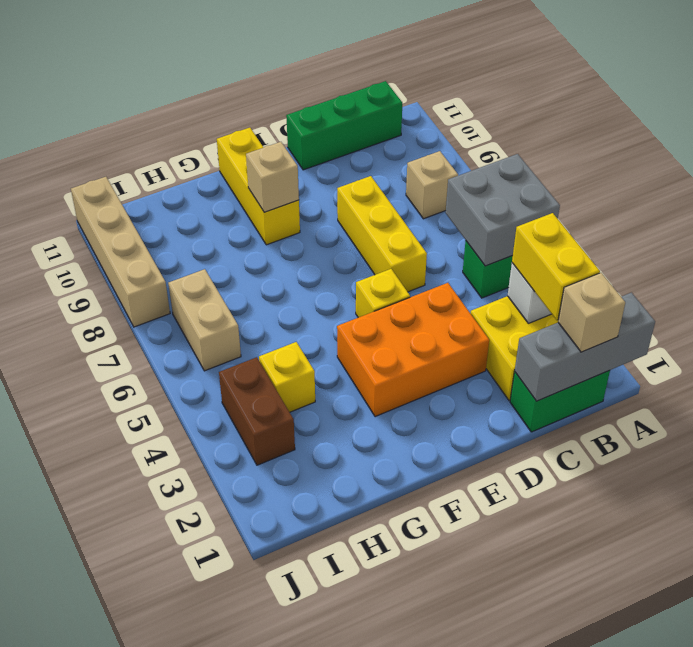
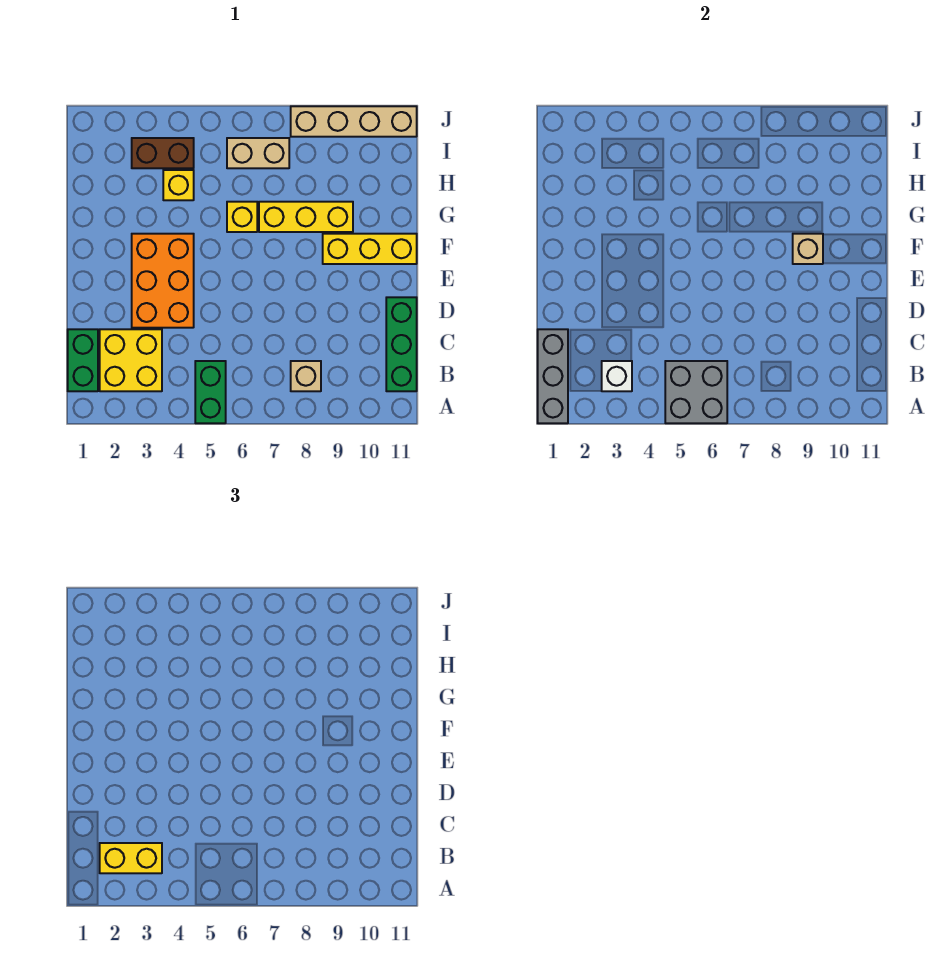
tan brick B1 level 3 -> none
yellow brick D6:D8 level 1 -> yellow brick G7:G9 level 1
yellow brick E5 level 1 -> yellow brick G6 level 1

